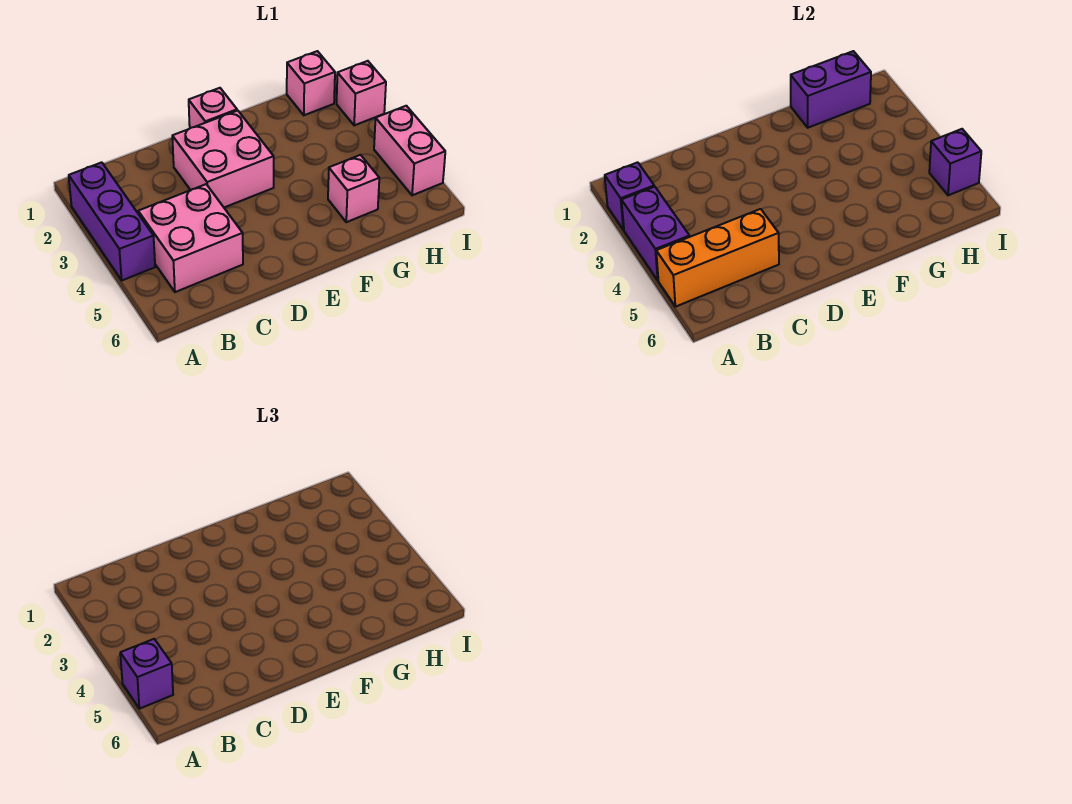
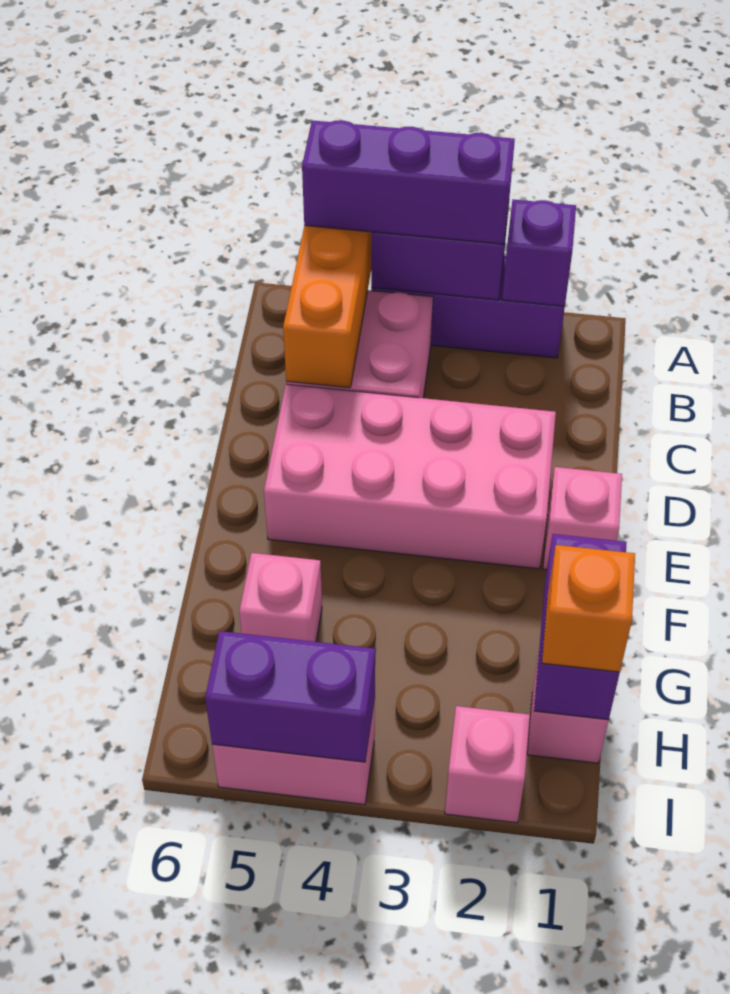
purple brick A5 level 3 -> purple brick A3:A5 level 3
pink brick D2:E3 level 1 -> pink brick D2:E5 level 1
none -> orange brick H1 level 3
purple brick I5 level 2 -> purple brick I4:I5 level 2

